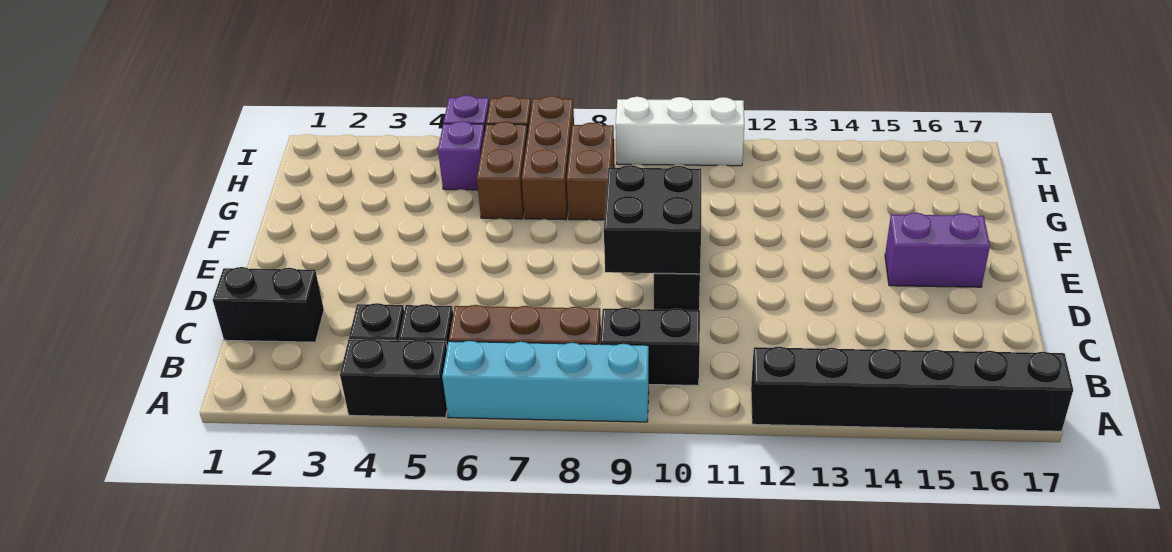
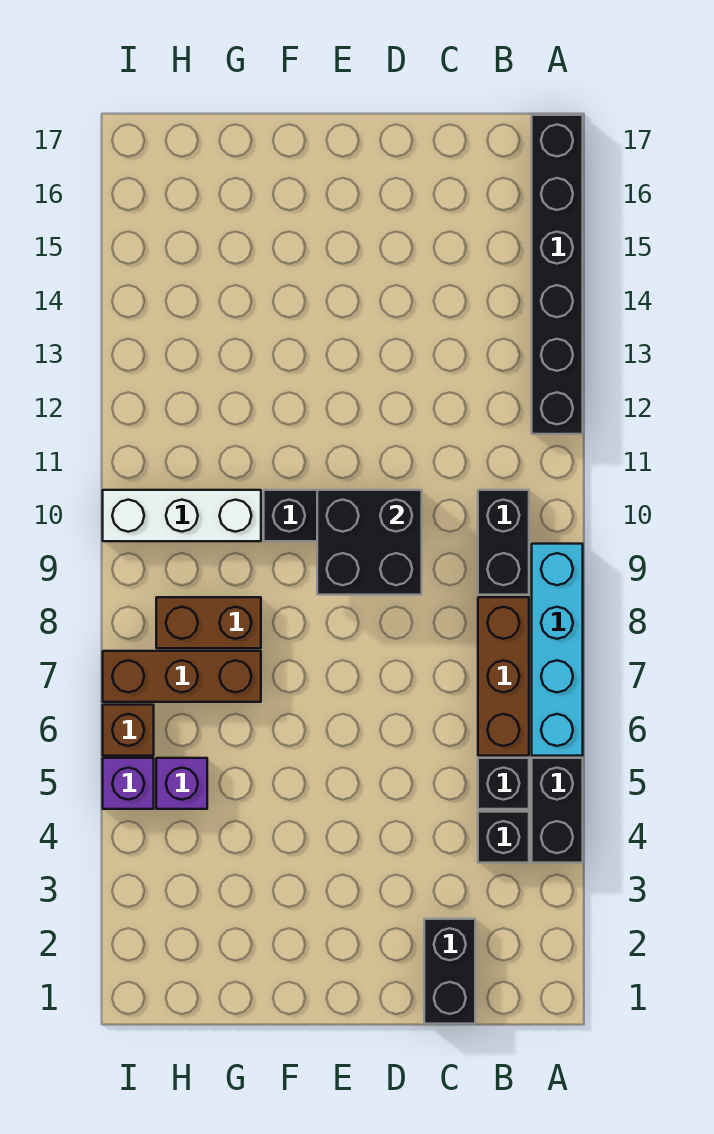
purple brick E15:E16 level 1 -> none
brown brick G6:H6 level 1 -> none
white brick I9:I11 level 1 -> white brick G10:I10 level 1

